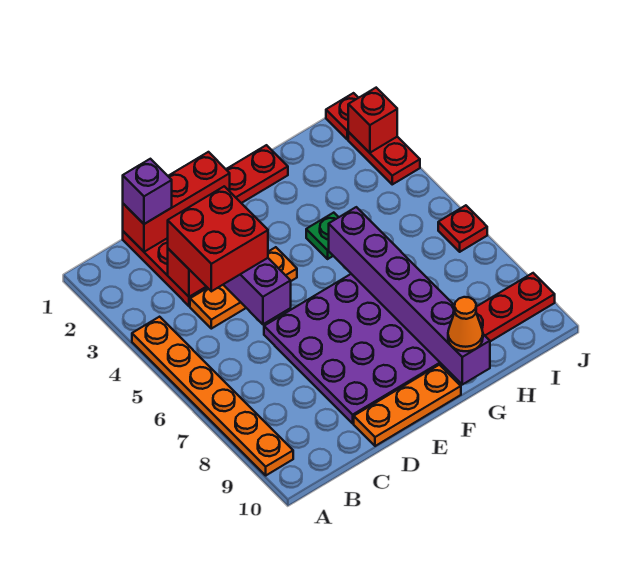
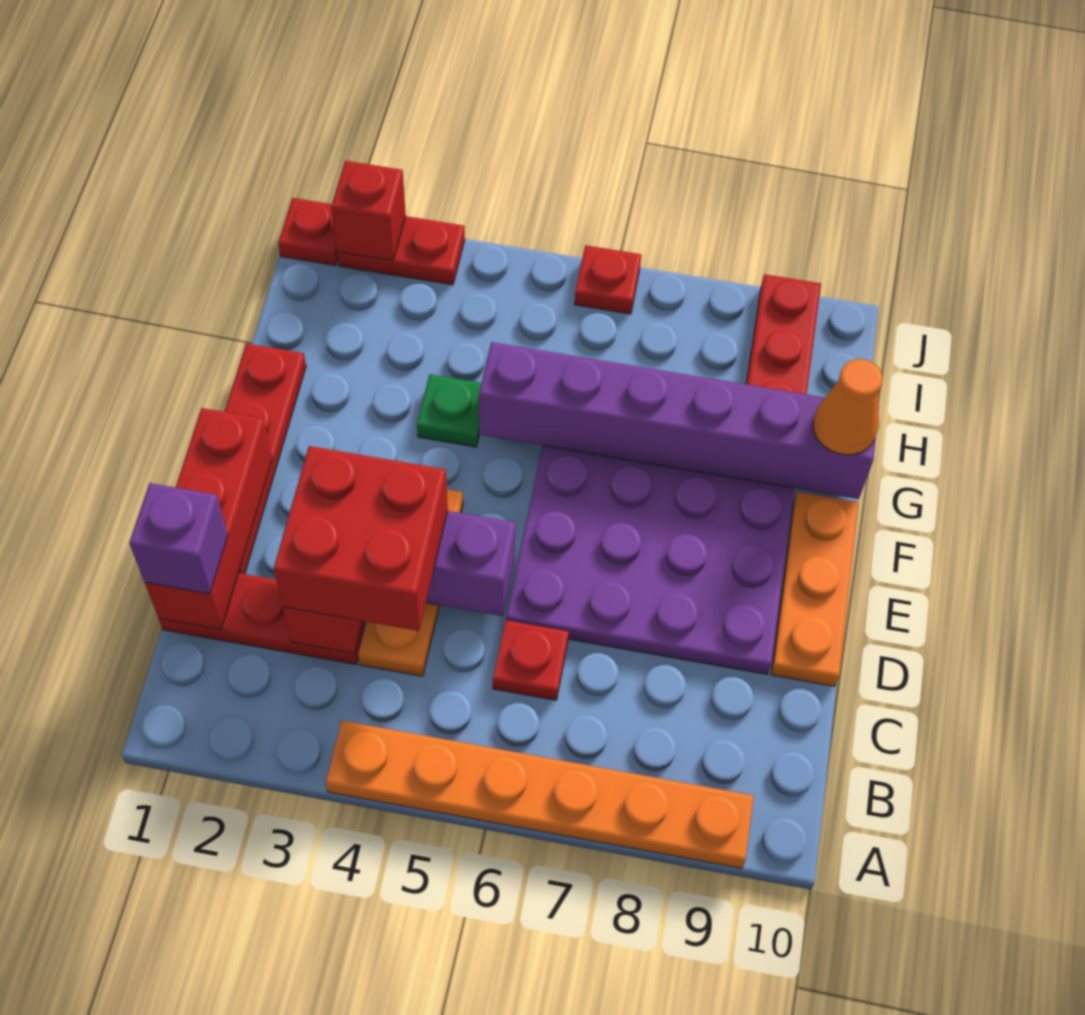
none -> red plate C6 level 1

